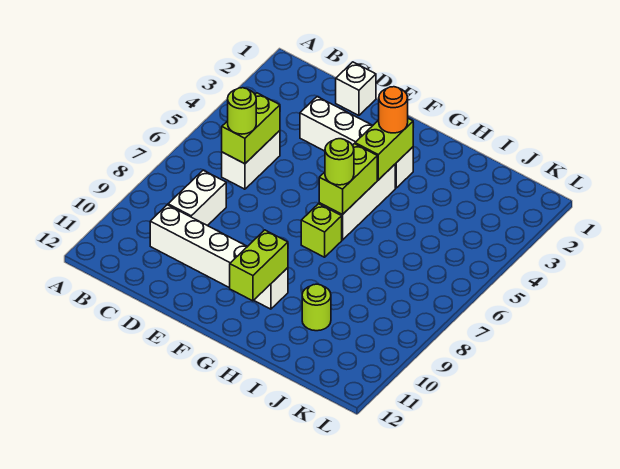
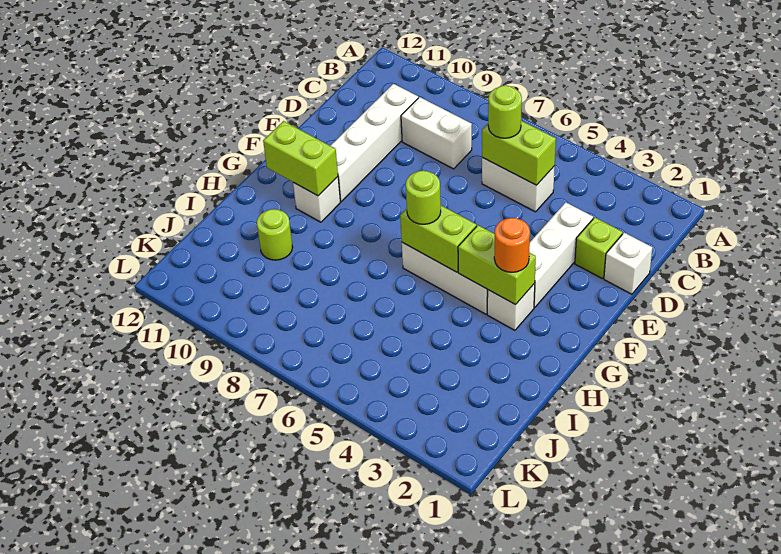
lime brick G7 level 1 -> lime brick D2 level 1

